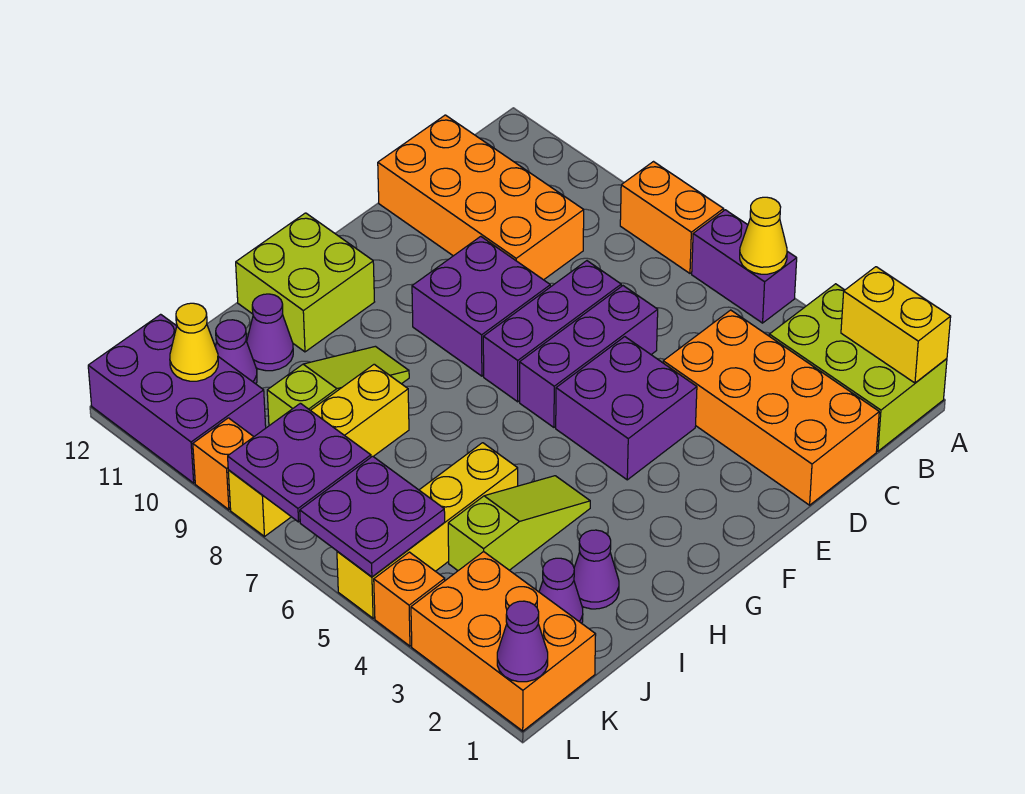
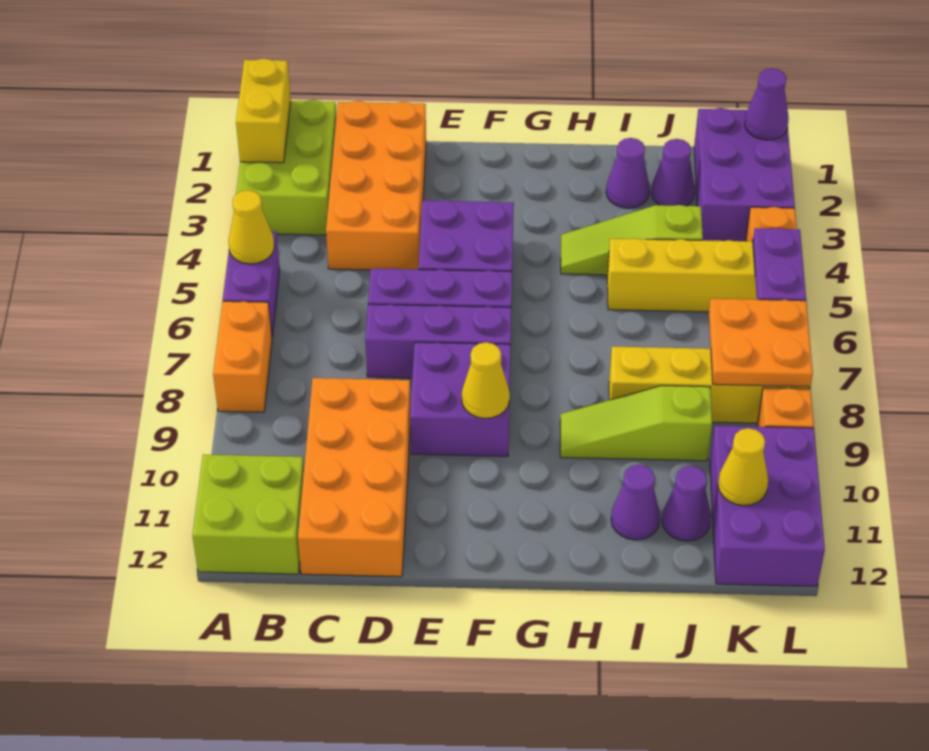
none -> yellow cone F9 level 2
lime brick G11:H12 level 1 -> lime brick A11:B12 level 1
orange brick K1:L3 level 1 -> purple brick K1:L3 level 1
purple plate K5:L6 level 2 -> purple plate L5:L6 level 2
purple plate K7:L8 level 2 -> orange plate K7:L8 level 2

